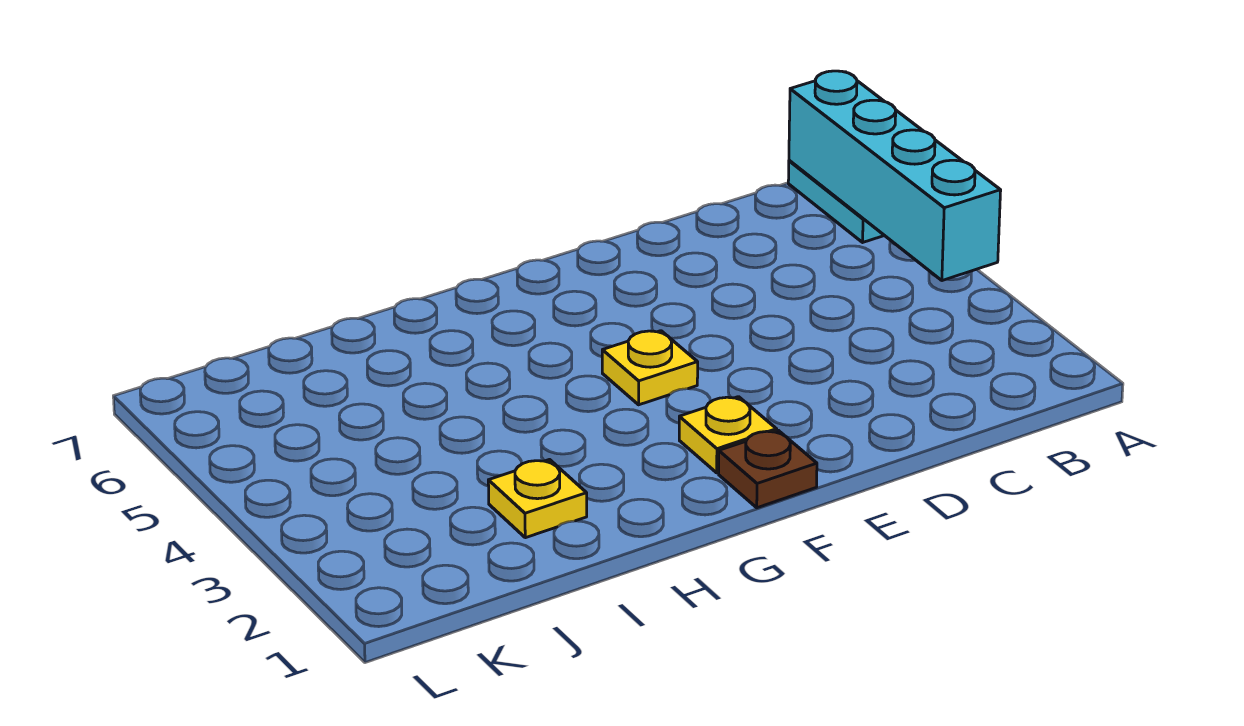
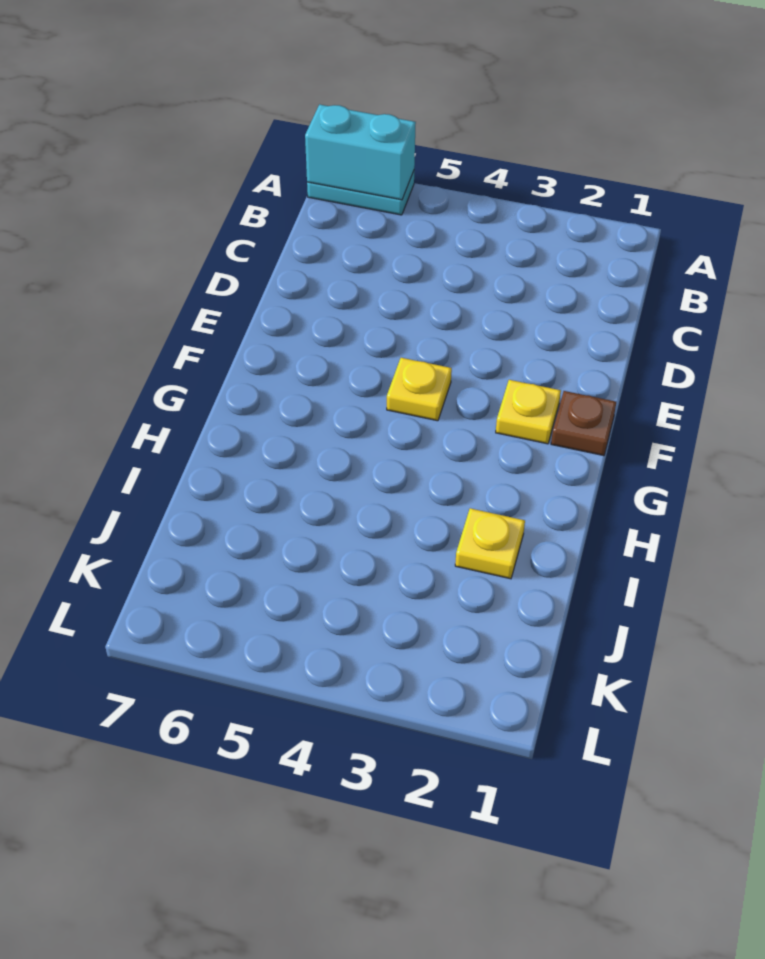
cyan brick A4:A7 level 2 -> cyan brick A6:A7 level 2

